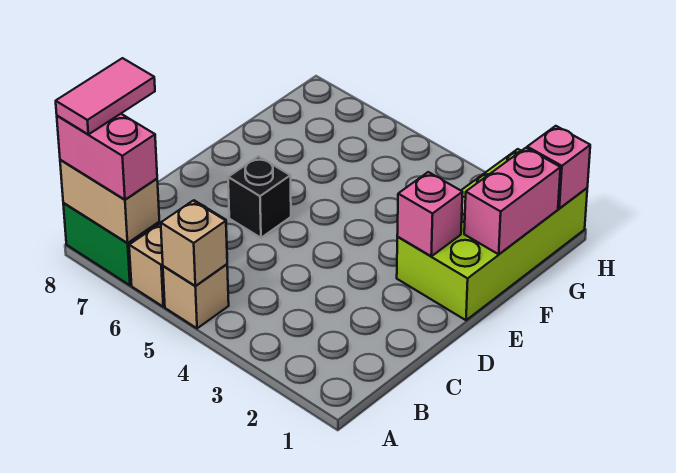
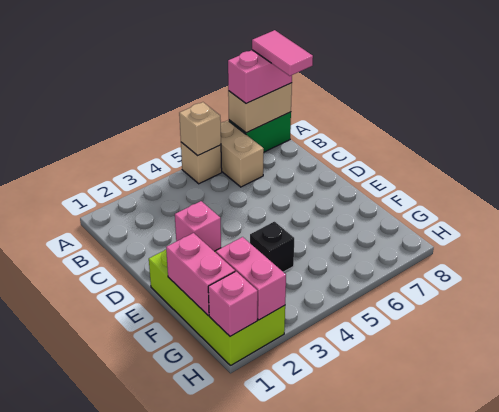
black brick D6 level 1 -> black brick F4 level 1
none -> pink brick G2:H2 level 2

